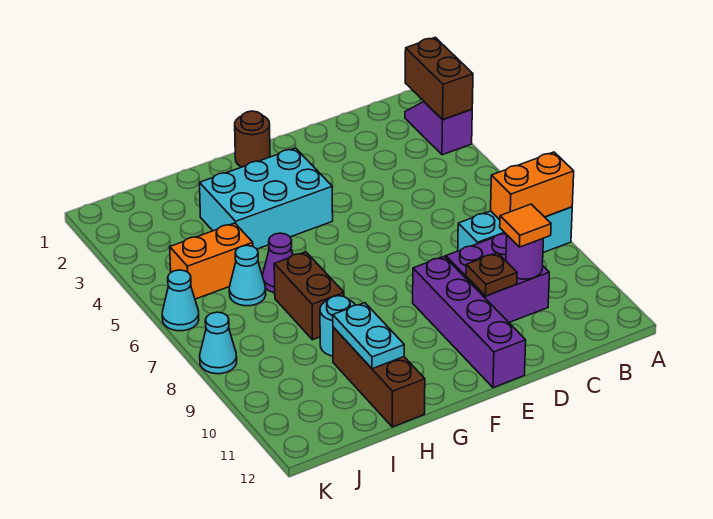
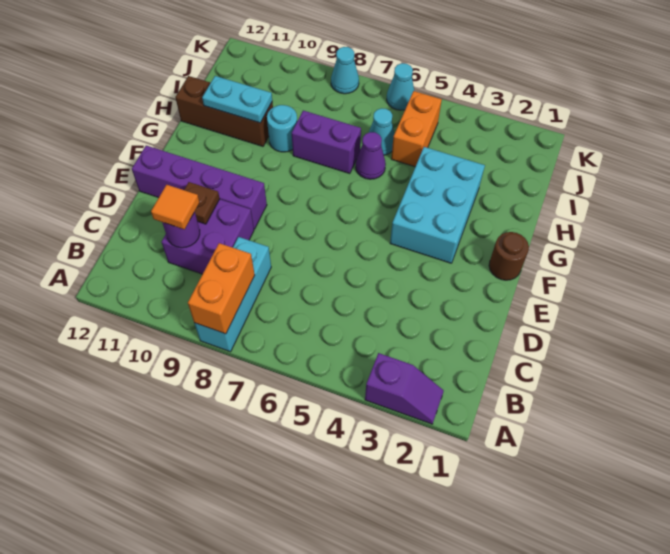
brown brick A2:A3 level 2 -> none
brown brick H7:H8 level 1 -> purple brick H7:H8 level 1

